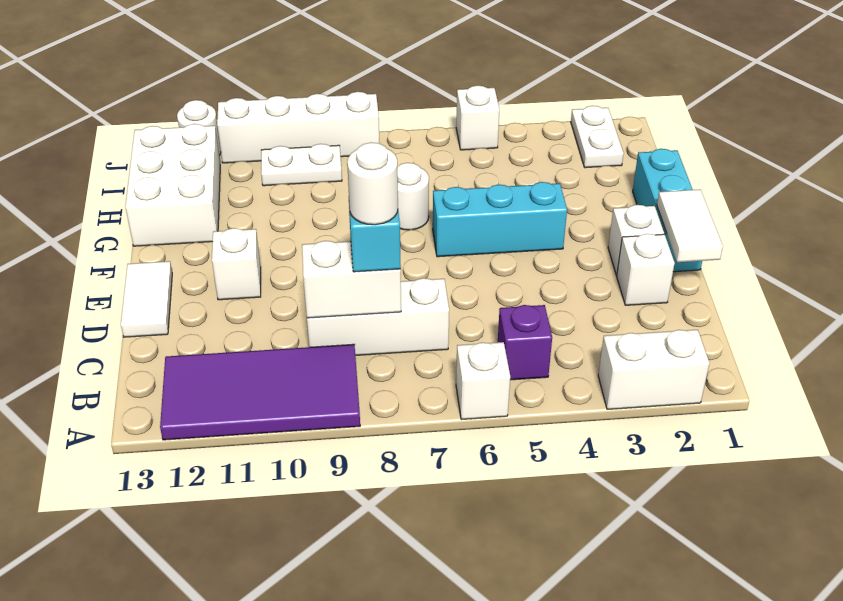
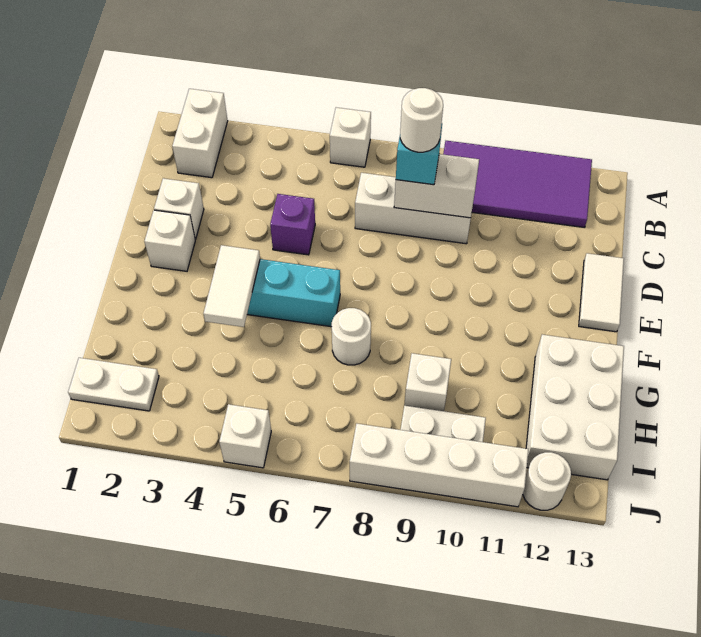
white brick A2:A3 level 1 -> white brick A2:B2 level 1
purple brick B5 level 1 -> purple brick D5 level 1
white tile D1:E1 level 2 -> white tile F4:G4 level 2
cyan brick E1:G1 level 1 -> none
white brick E11 level 1 -> white brick H9 level 1
white plate I2:J2 level 1 -> white plate I1:I2 level 1

